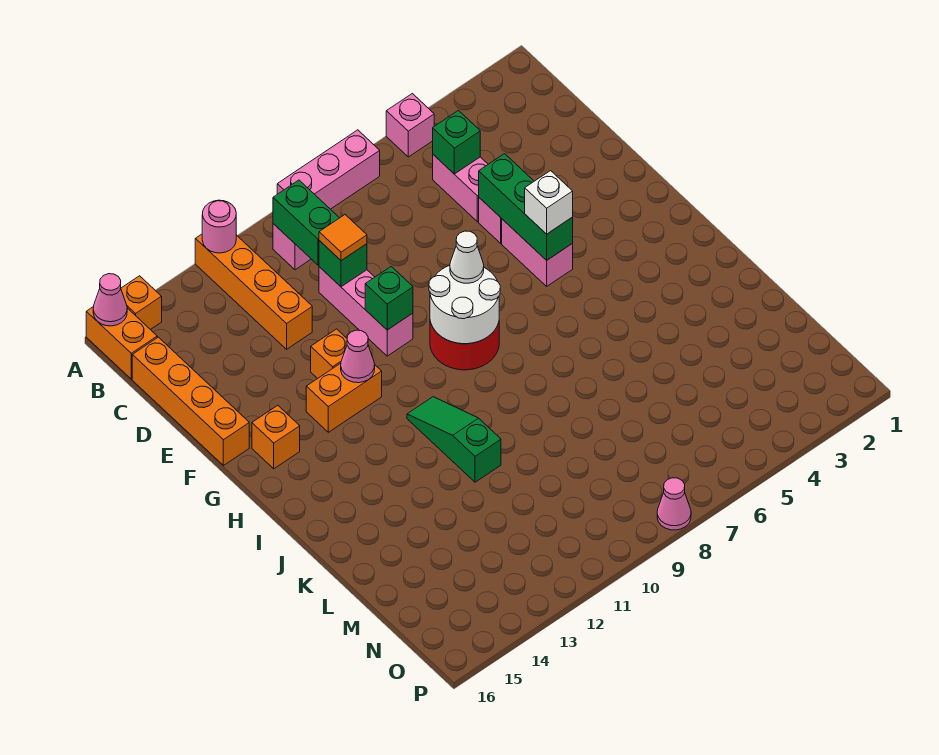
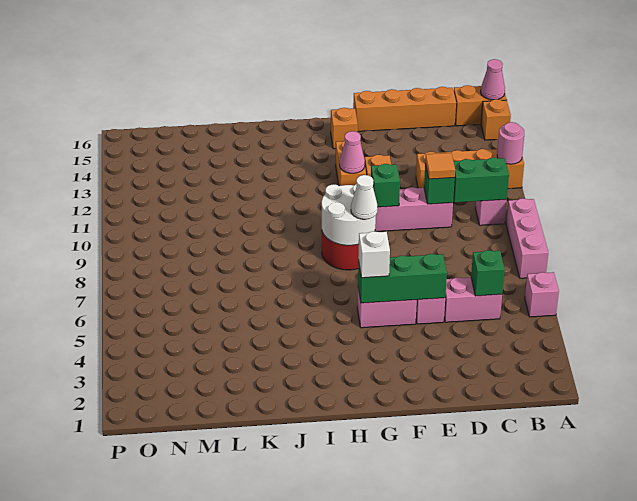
green slope I11:K11 level 1 top K -> none
pink cone P8 level 1 -> none

